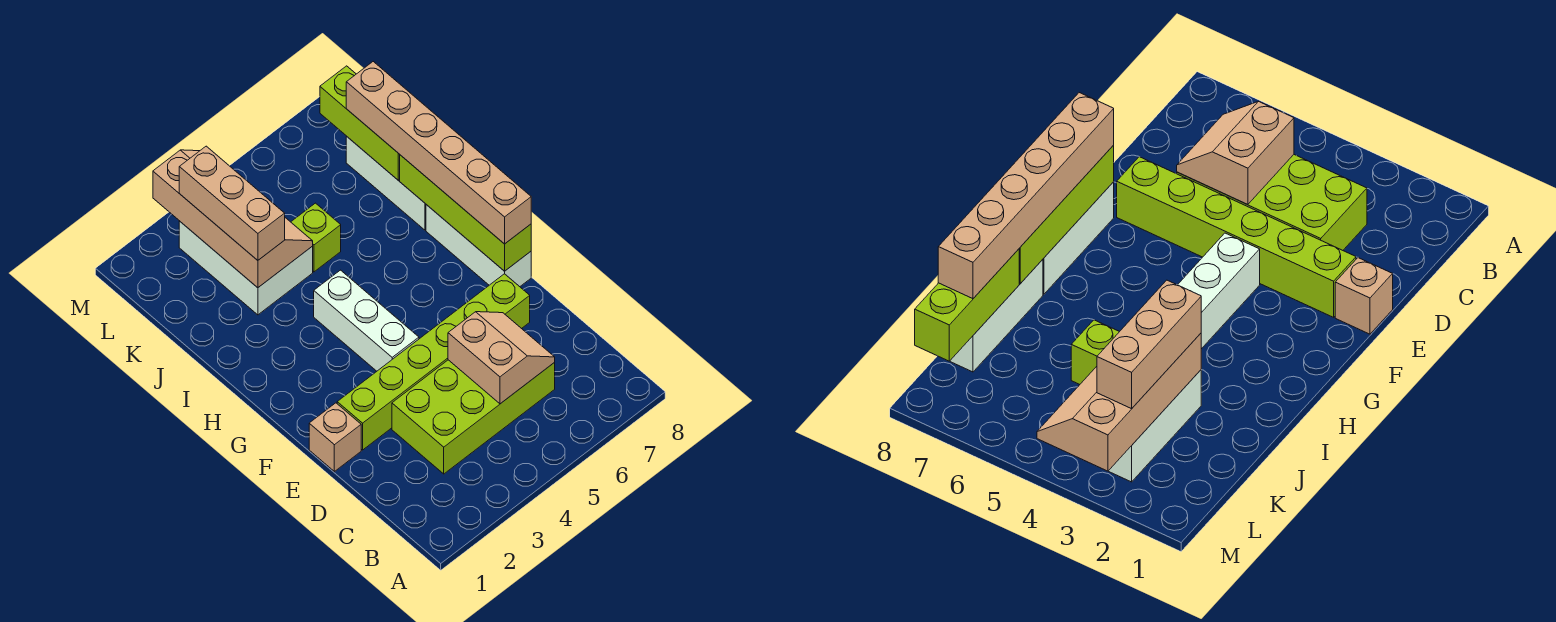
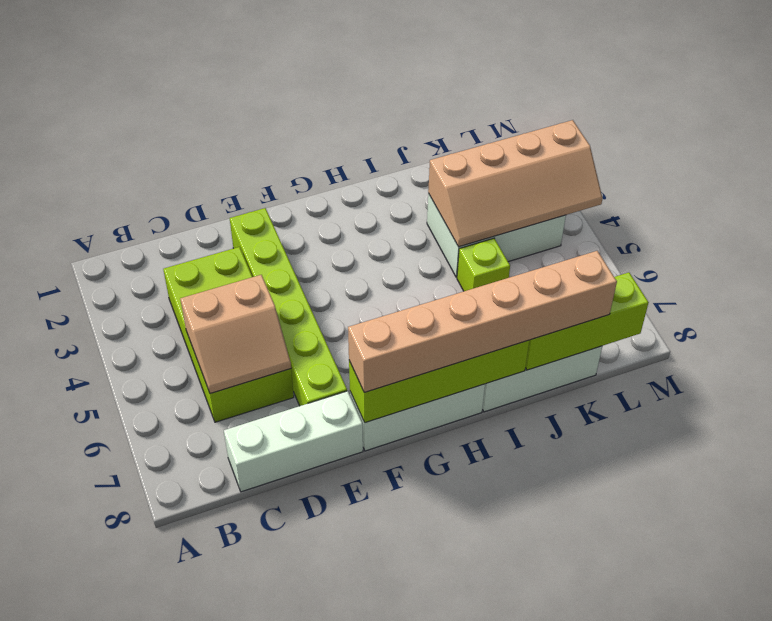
tan brick E1 level 1 -> none
white brick F4:H4 level 1 -> white brick C8:E8 level 1
tan brick J3:L3 level 3 -> none

